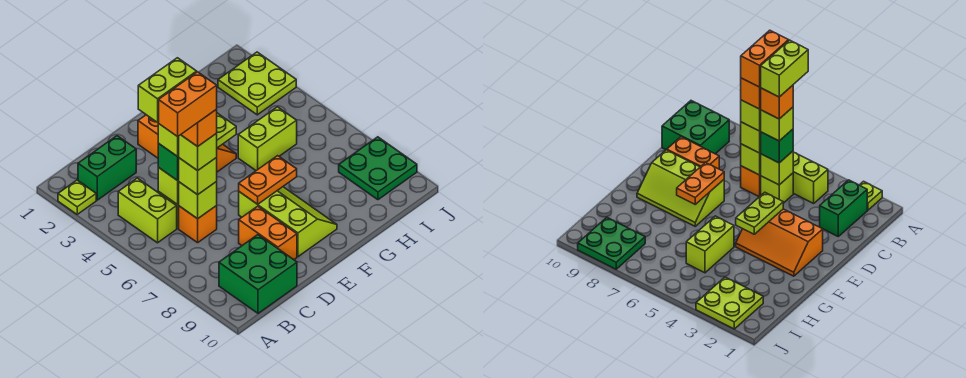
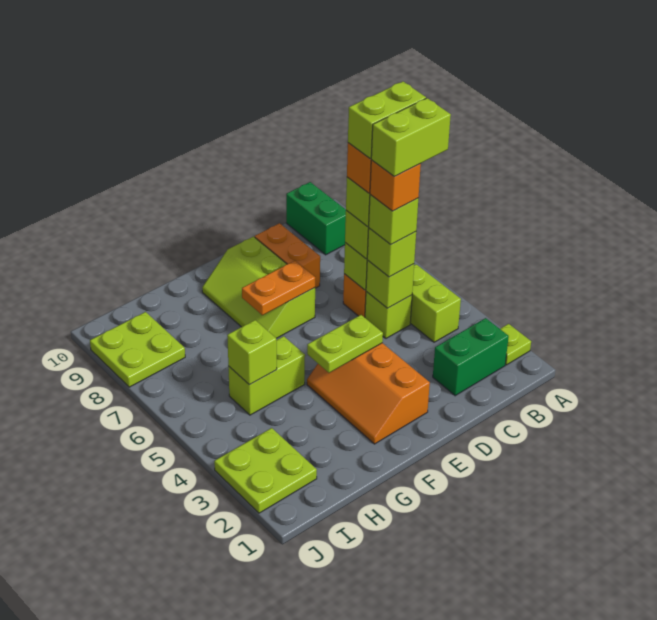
orange brick B6:C6 level 6 -> lime brick B6:C6 level 6
green brick B9:C10 level 1 -> green brick B9:B10 level 1
green brick C5 level 3 -> lime brick C5 level 3
none -> lime brick H5 level 2
green plate I8:J9 level 1 -> lime plate I8:J9 level 1

